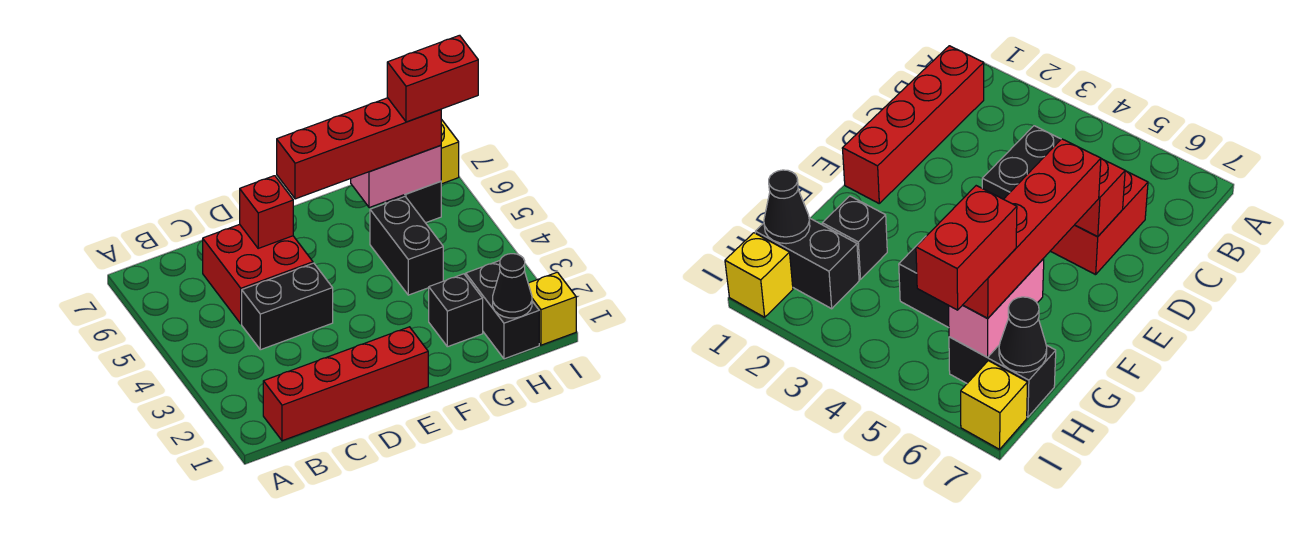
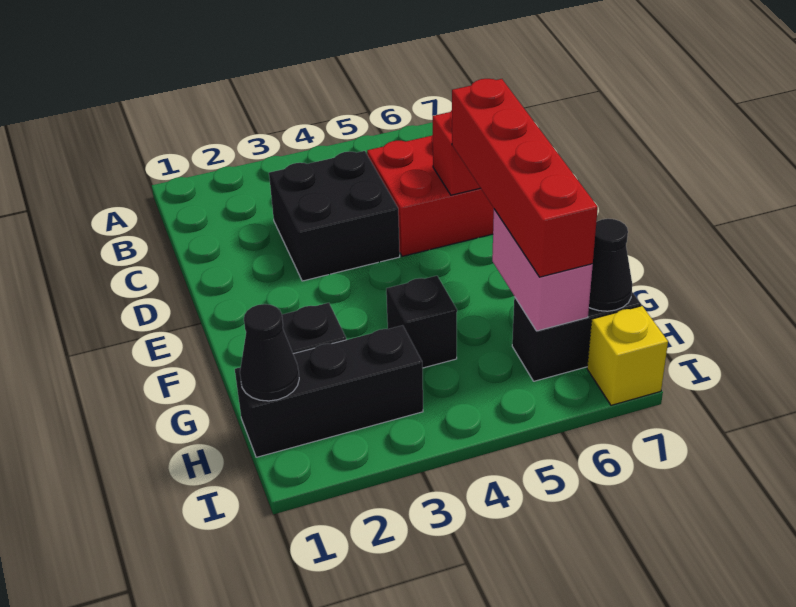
red brick B1:E1 level 1 -> none
black brick C4:D4 level 1 -> black brick C3:D4 level 1
black brick G4:G5 level 1 -> black brick G4 level 1
black brick H1:H2 level 1 -> black brick H1:H3 level 1
red brick H6:I6 level 4 -> none
yellow brick I1 level 1 -> none

